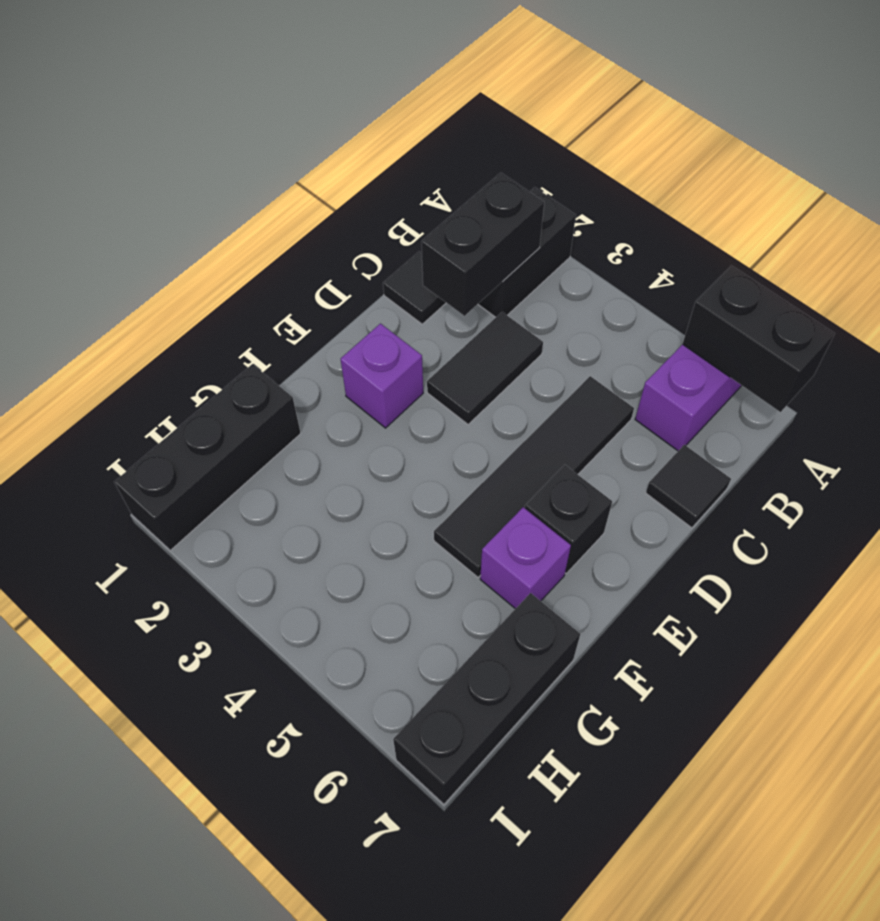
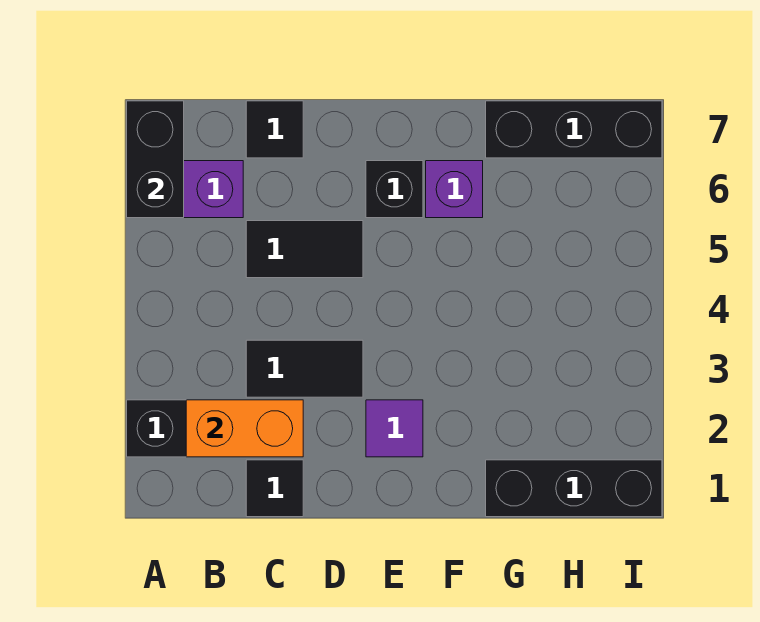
black brick B2:C2 level 2 -> orange brick B2:C2 level 2
black tile C5:F5 level 1 -> black tile C5:D5 level 1
purple brick E2 level 1 -> purple tile E2 level 1

